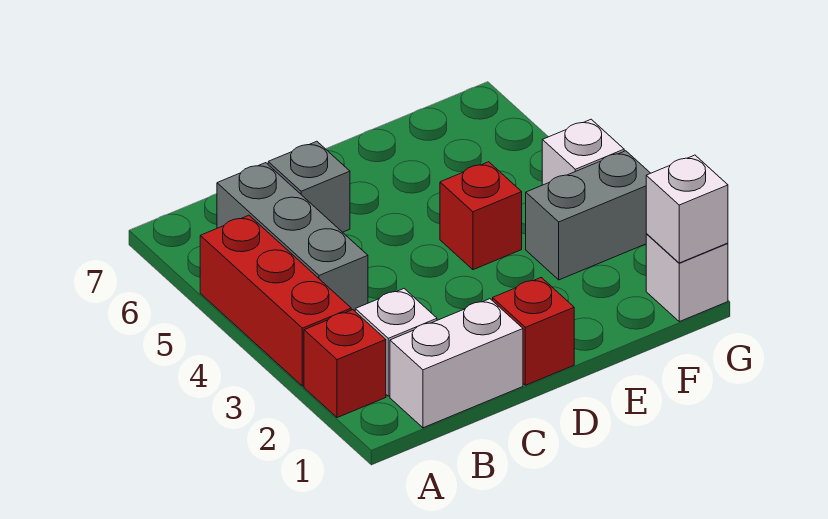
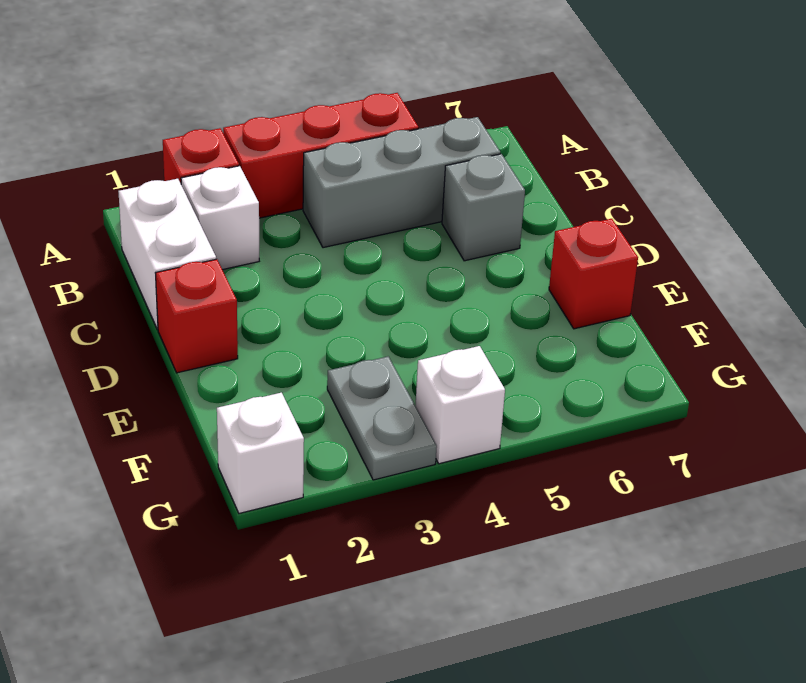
red brick E4 level 1 -> red brick E7 level 1
grey brick F3:G3 level 1 -> grey plate F3:G3 level 1
white brick G1 level 2 -> none

